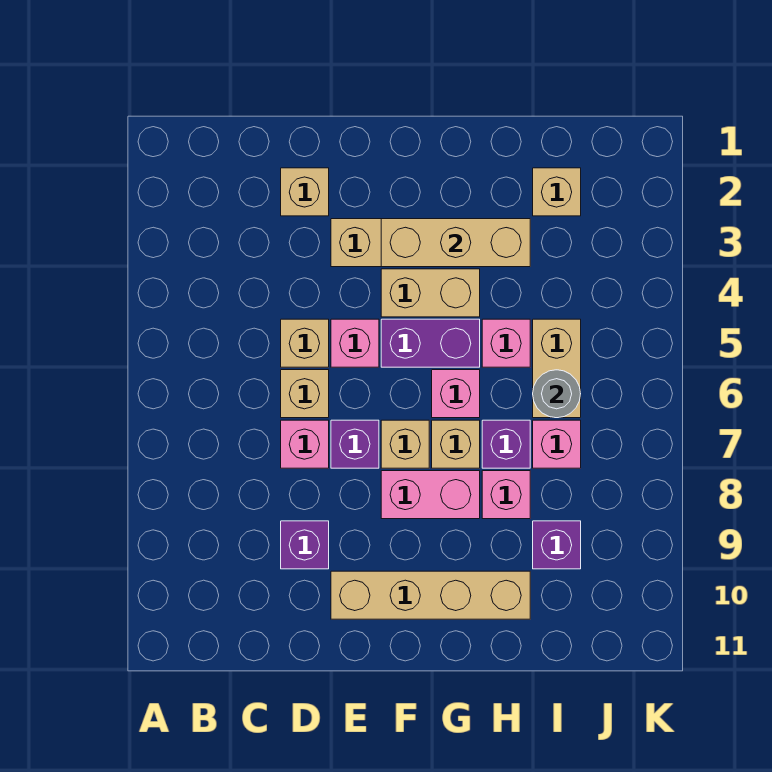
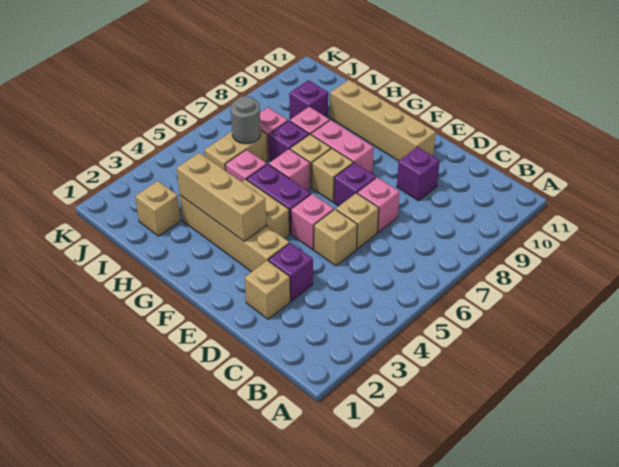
none -> purple brick D3 level 1

